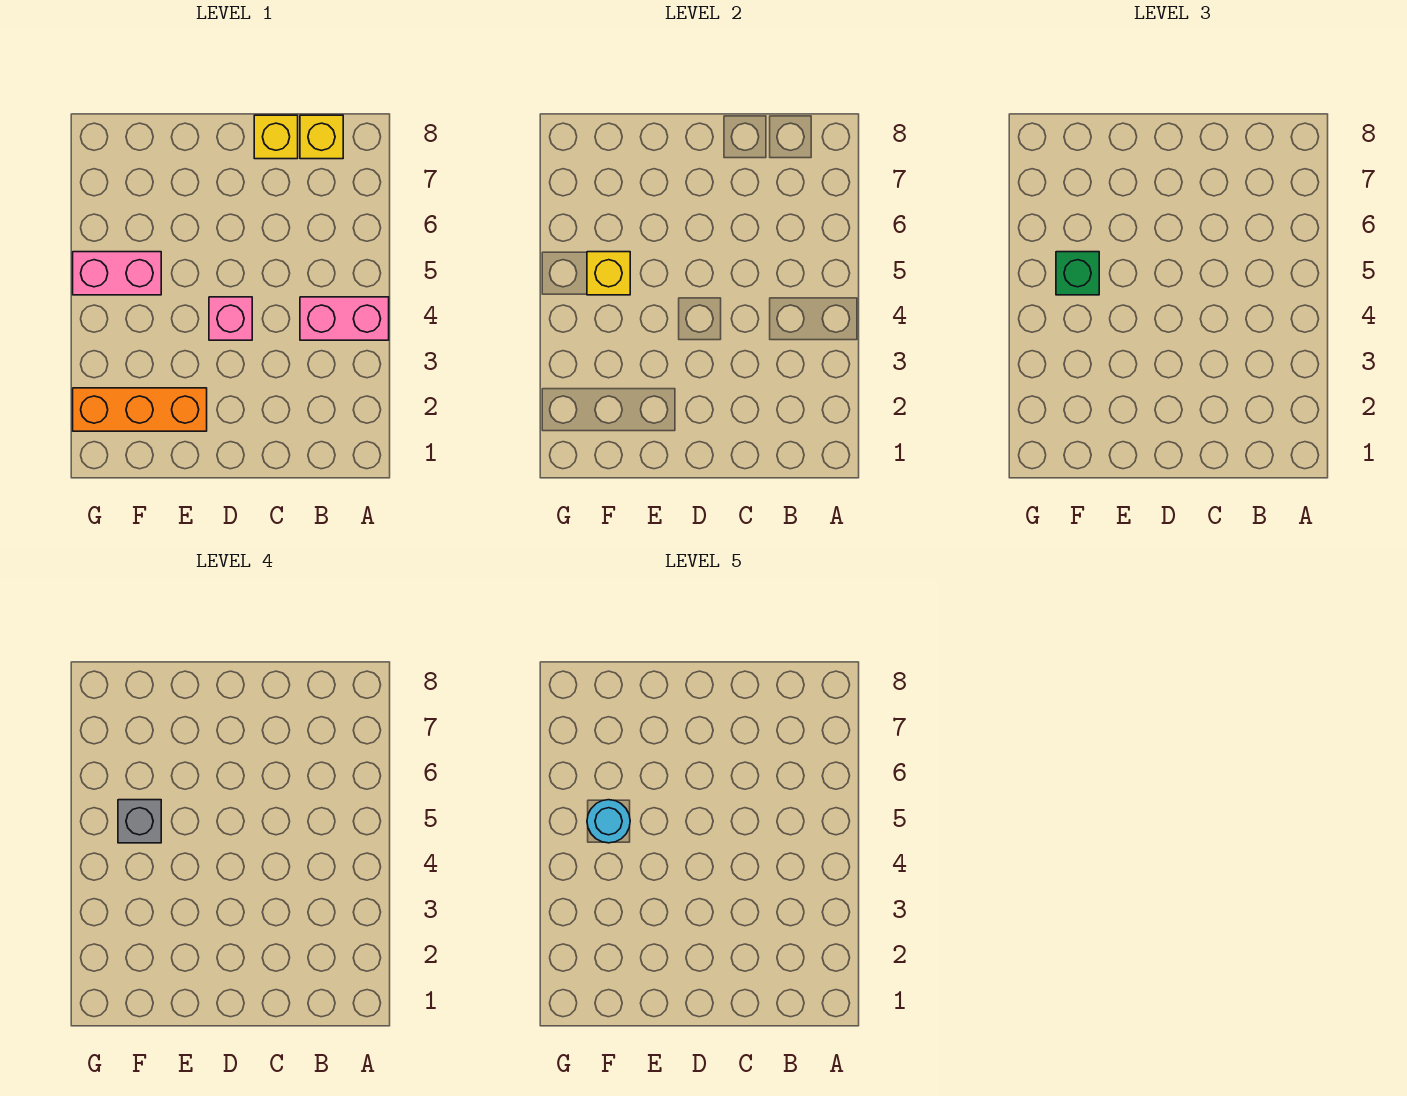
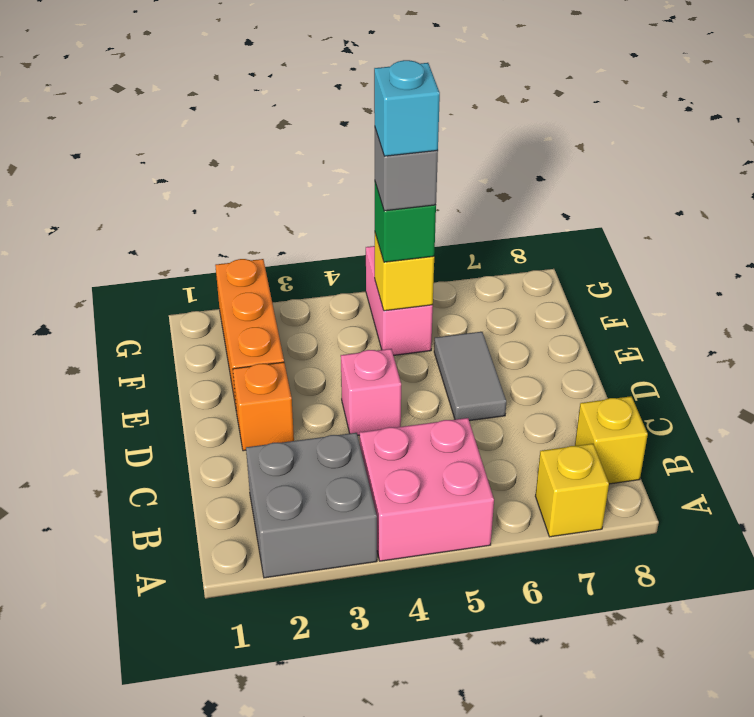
none -> grey brick A2:B3 level 1
pink brick A4:B4 level 1 -> pink brick A4:B5 level 1
yellow brick C8 level 1 -> yellow brick A7 level 1
none -> orange brick D2 level 1
none -> grey tile D6:E6 level 1
cyan round brick F5 level 5 -> cyan brick F5 level 5

